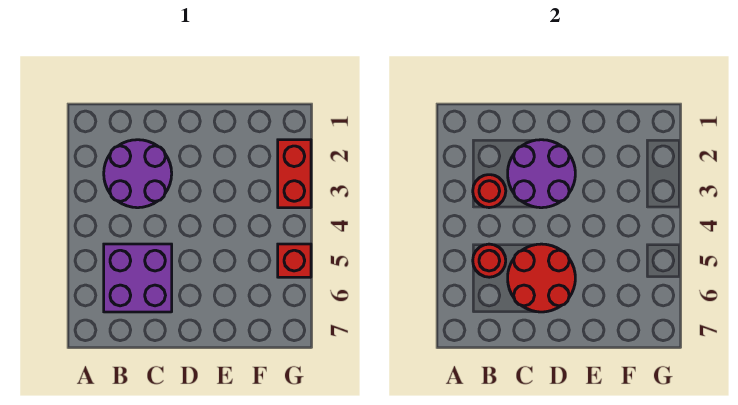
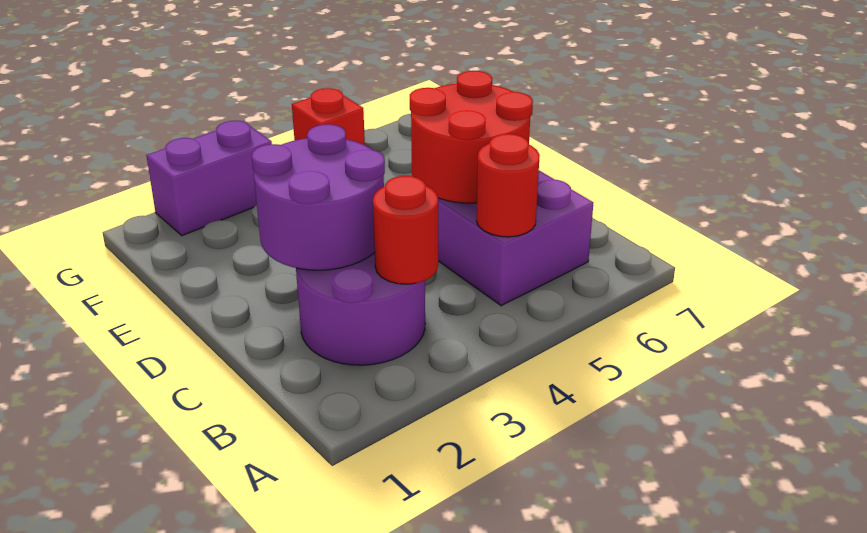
red brick G2:G3 level 1 -> purple brick G2:G3 level 1

